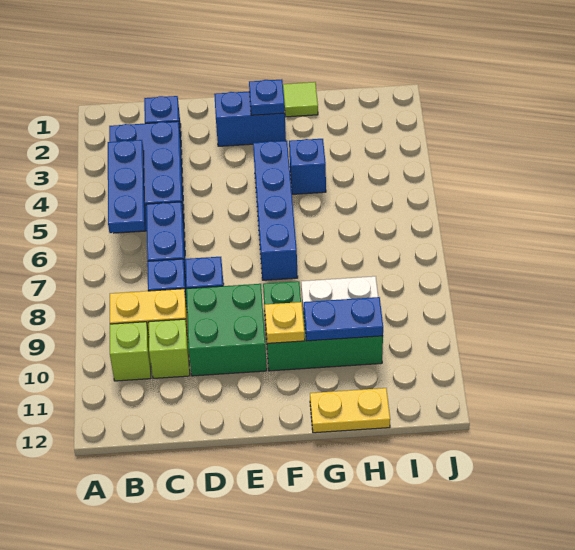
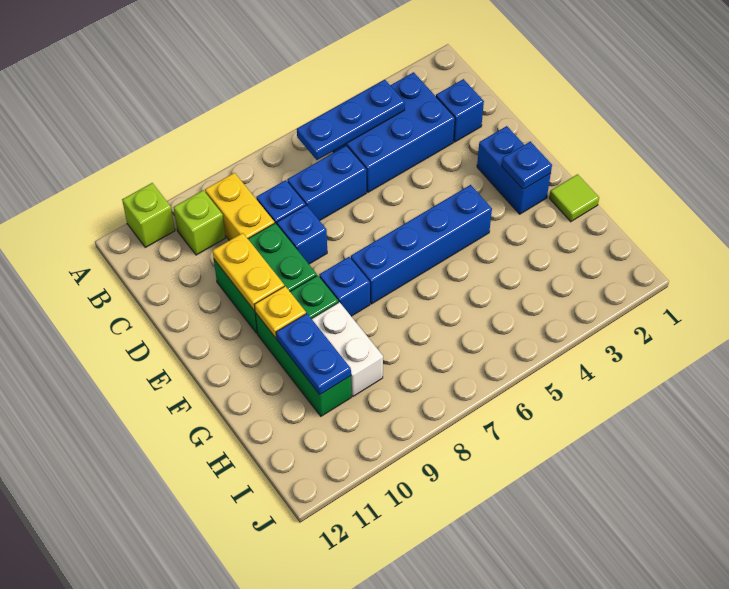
lime brick C10 level 1 -> lime brick A11 level 1
blue brick G4 level 1 -> blue brick F8 level 1
yellow plate G12:H12 level 1 -> yellow plate D10:E10 level 2

